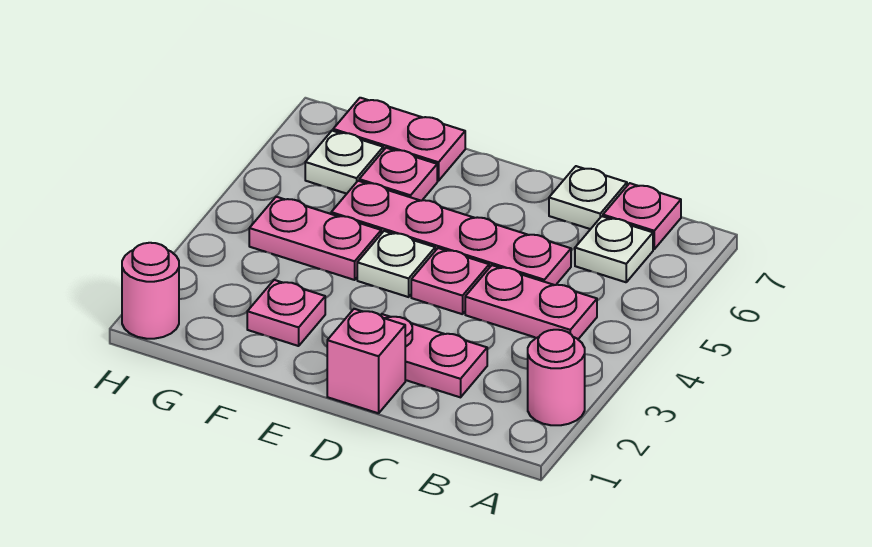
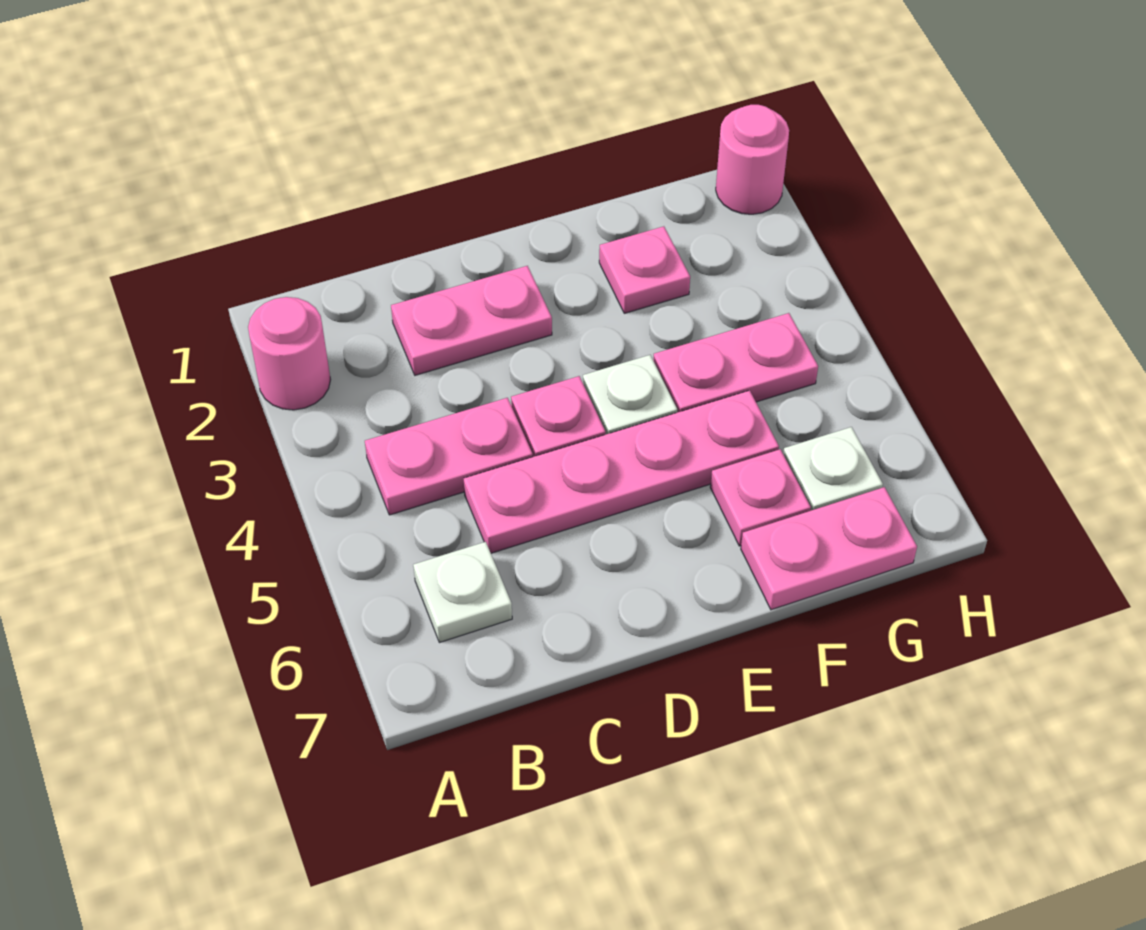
pink plate B7 level 1 -> none
white plate C7 level 1 -> none
pink brick D1 level 1 -> none

